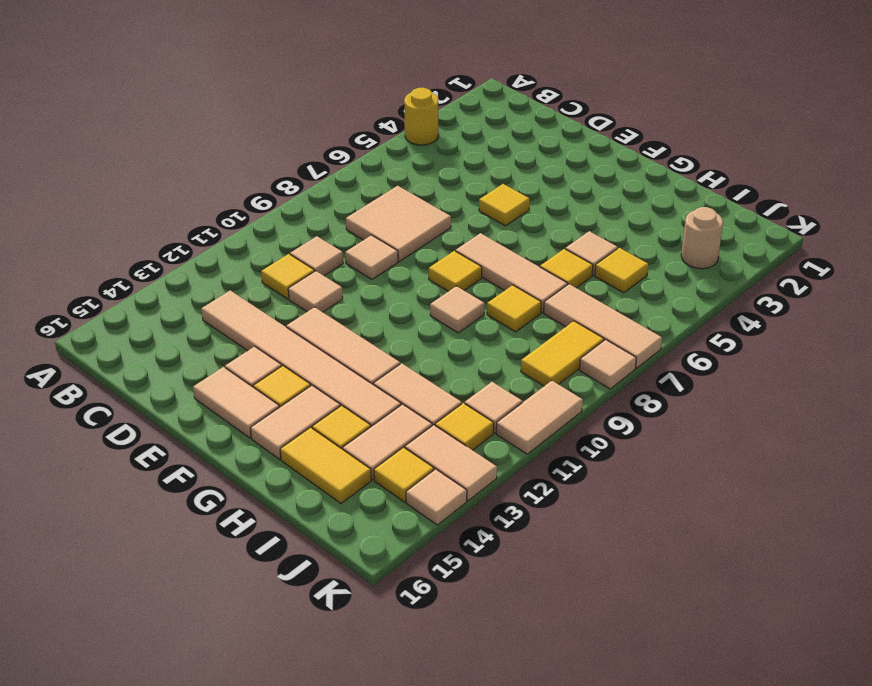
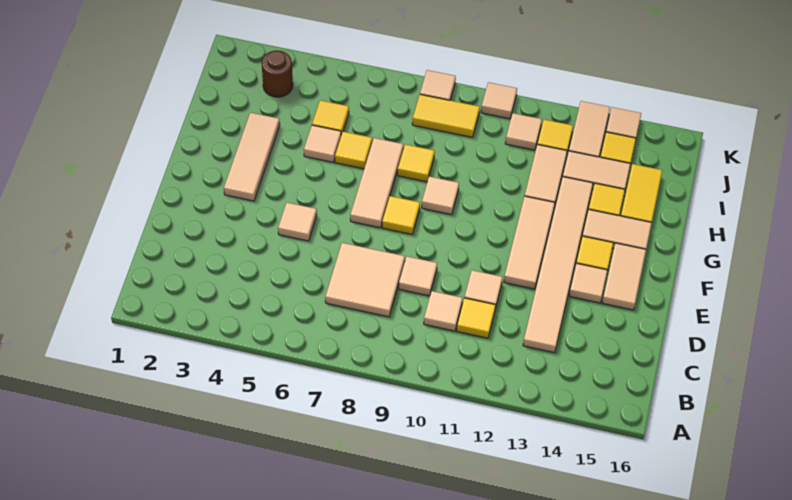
yellow round brick A4 level 1 -> none
yellow tile E5 level 1 -> tan tile E5 level 1
tan tile I7:K7 level 1 -> tan tile F3:H3 level 1
tan round brick J3 level 1 -> brown round brick J3 level 1
tan tile K10:K11 level 1 -> tan tile K10 level 1

